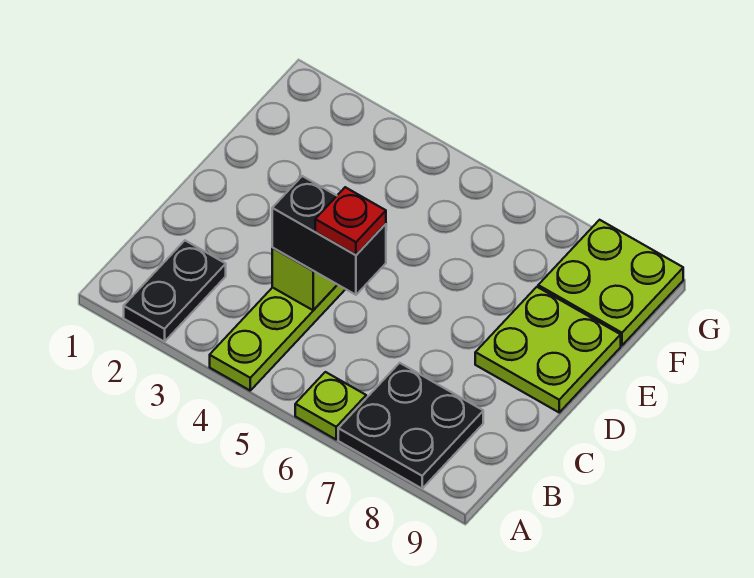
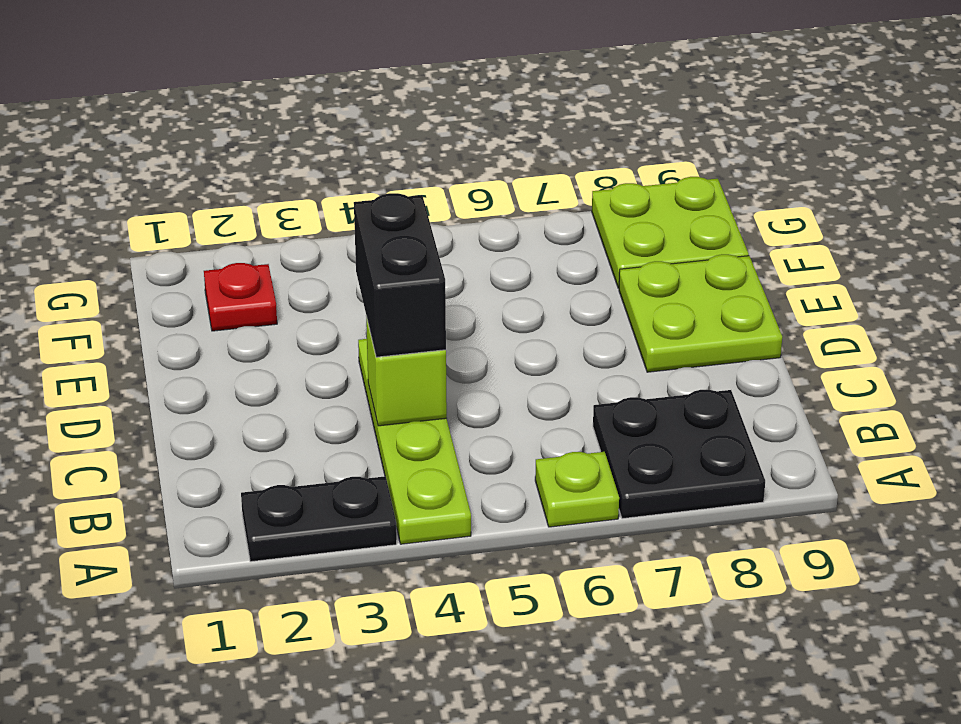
black plate A2:B2 level 1 -> black plate A2:A3 level 1
black brick C4:C5 level 3 -> black brick C4:D4 level 3
red plate C5 level 4 -> red plate F2 level 1

